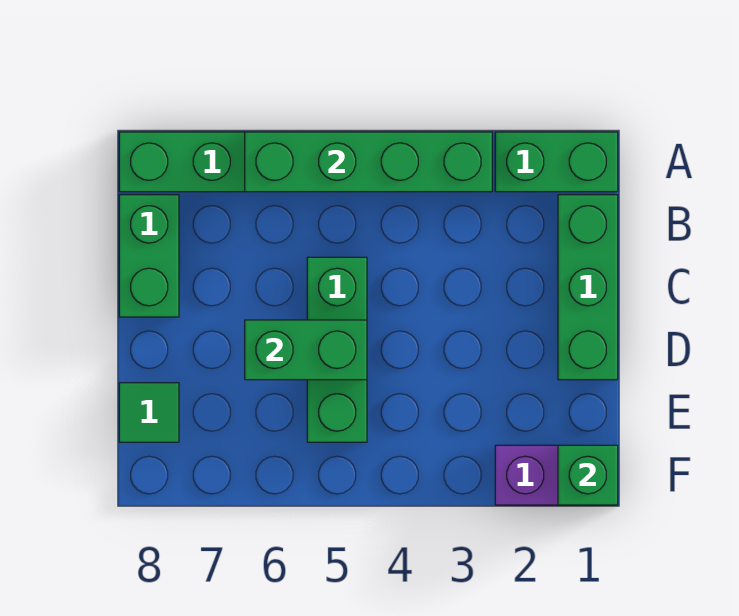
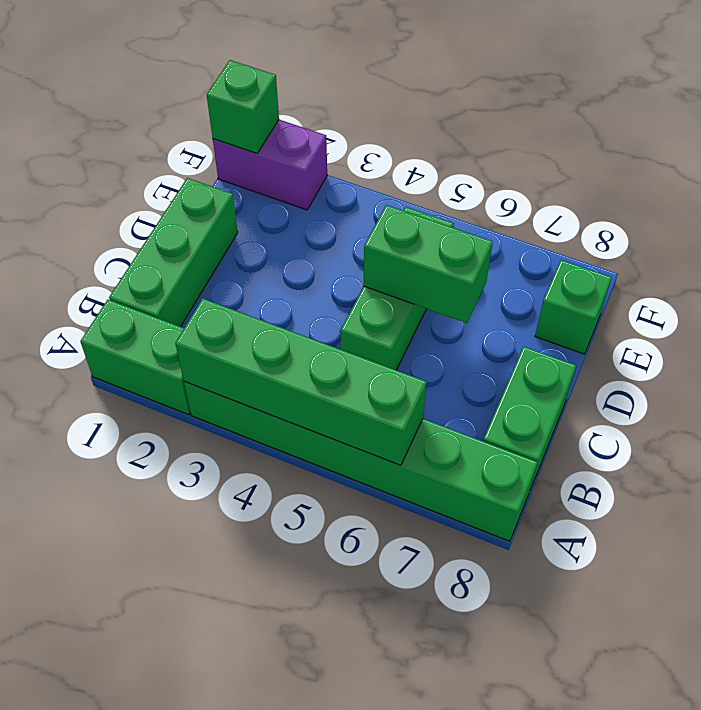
green tile E8 level 1 -> green brick E8 level 1

